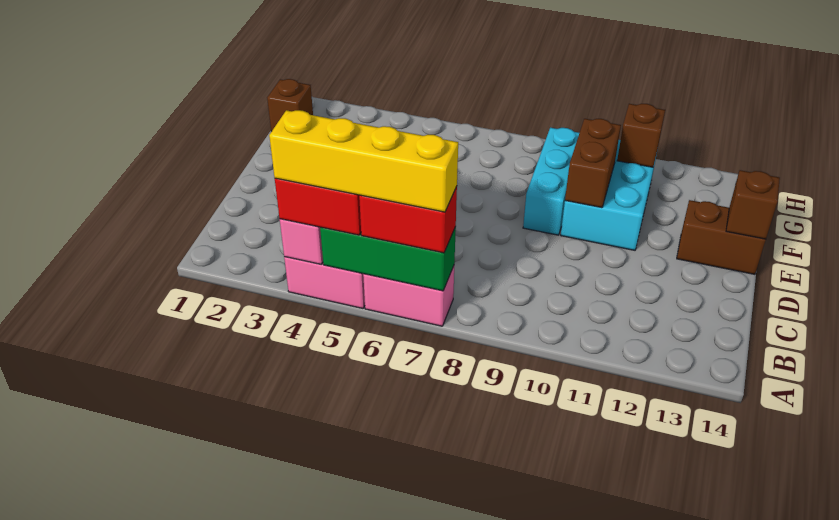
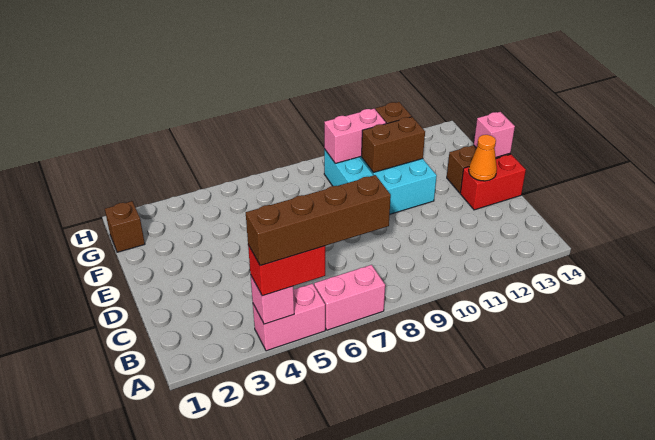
yellow brick A4:A7 level 4 -> brown brick A4:A7 level 4
green brick A5:A7 level 2 -> none
red brick A6:A7 level 3 -> red brick D13:D14 level 1
none -> orange cone D13 level 2
brown brick E10:F10 level 2 -> brown brick F10:F11 level 2
brown brick E14 level 2 -> pink brick E14 level 2
none -> pink brick G9:G10 level 2

